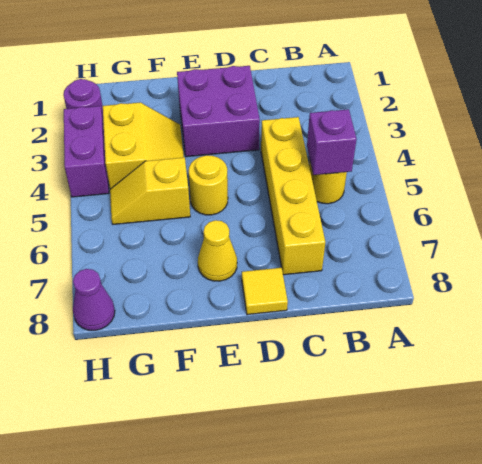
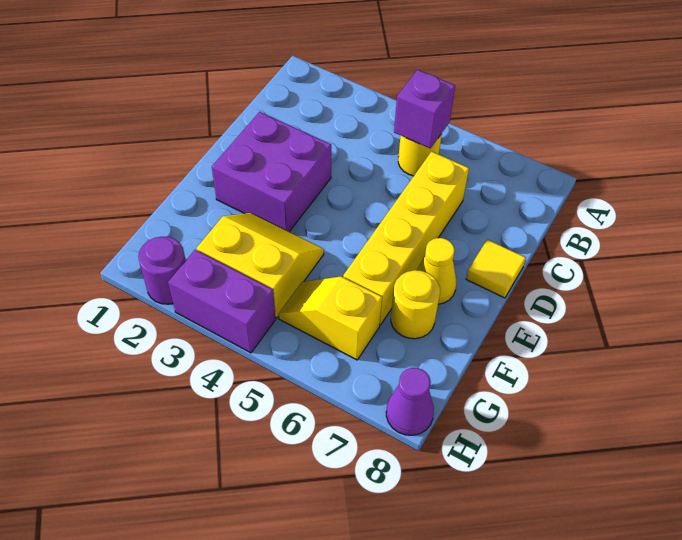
yellow brick C4:C7 level 1 -> yellow brick C6:F6 level 1
yellow round brick E5 level 1 -> yellow round brick F7 level 1
yellow slope F5:G5 level 1 top F -> yellow slope G5:G6 level 1 top 6

